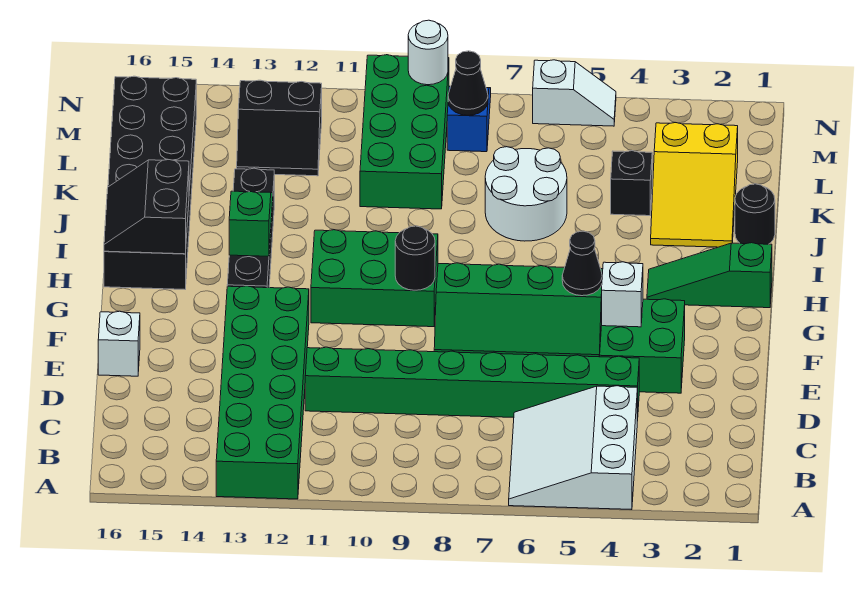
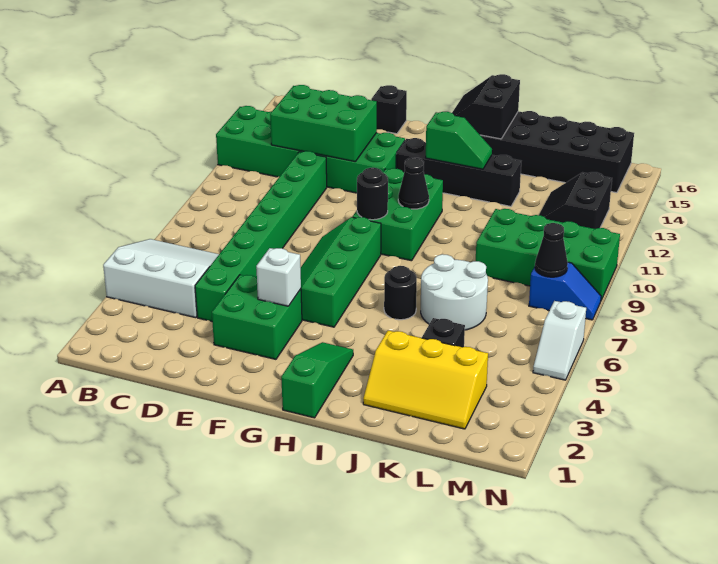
none -> green brick C12:E13 level 2
white brick E16 level 1 -> black brick E16 level 1
black cone G5 level 2 -> black cone H10 level 2
black slope H15:I16 level 2 top 15 -> black slope H15:I16 level 2 top I
black round brick J1 level 1 -> black round brick I6 level 1
yellow slope J2:L3 level 1 top L -> yellow slope J2:L3 level 1 top 3
white round brick N9 level 2 -> none

